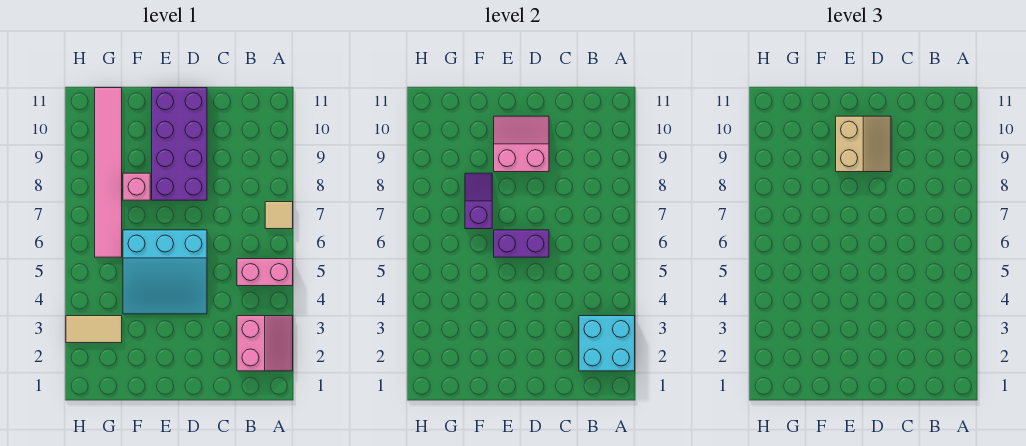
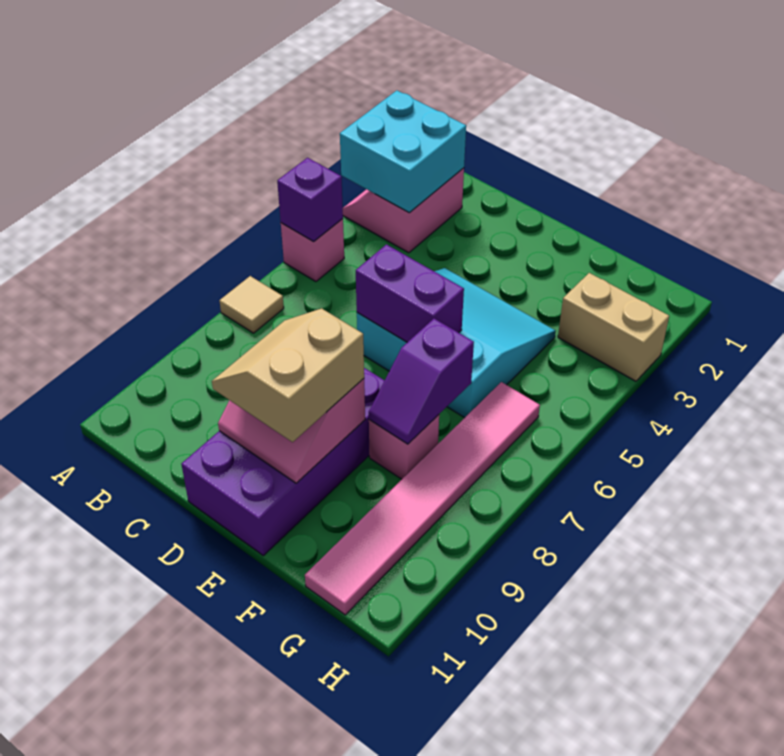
pink brick A5:B5 level 1 -> pink brick A5 level 1
none -> purple brick A5 level 2
tan tile G3:H3 level 1 -> tan brick G3:H3 level 1

